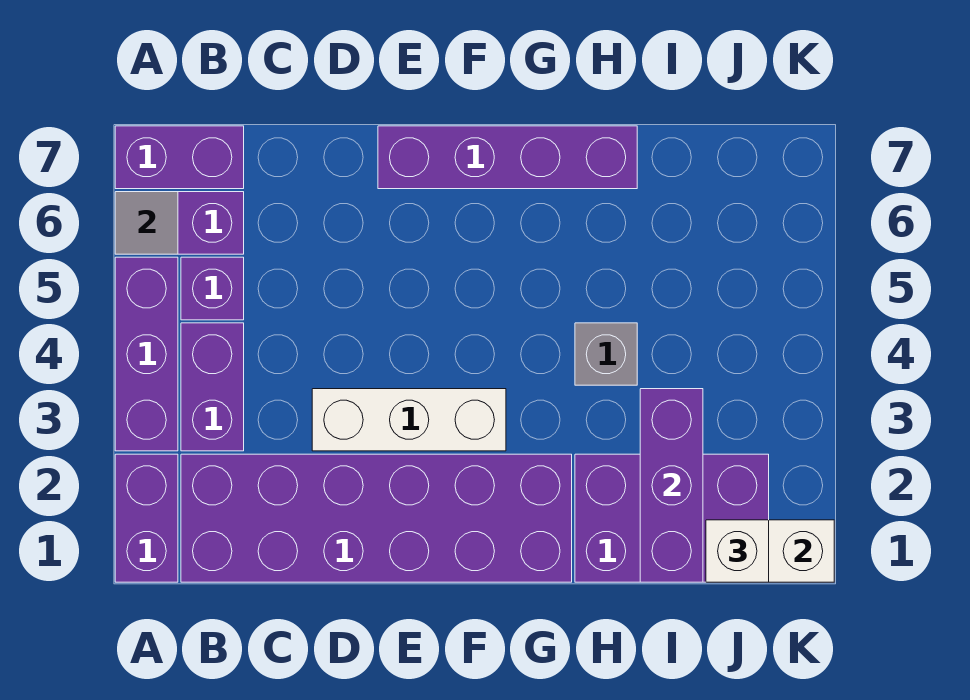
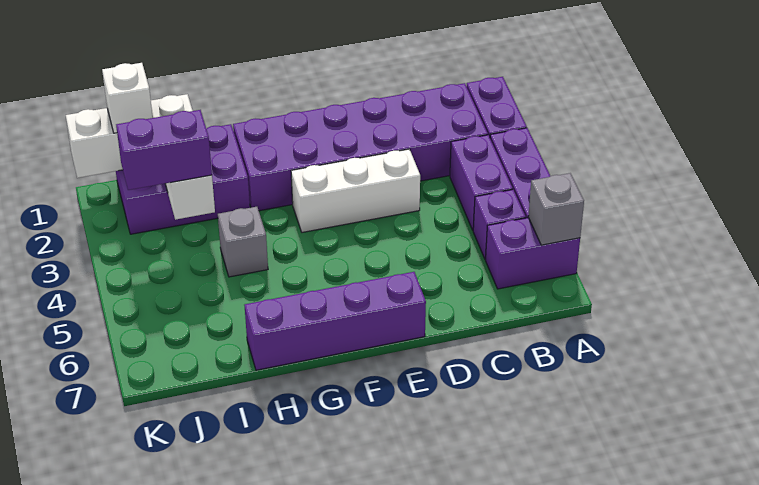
grey tile A6 level 2 -> grey brick A6 level 2
purple brick A7:B7 level 1 -> purple brick I3:J3 level 3
purple brick I1:I3 level 2 -> white brick I1:I3 level 2

